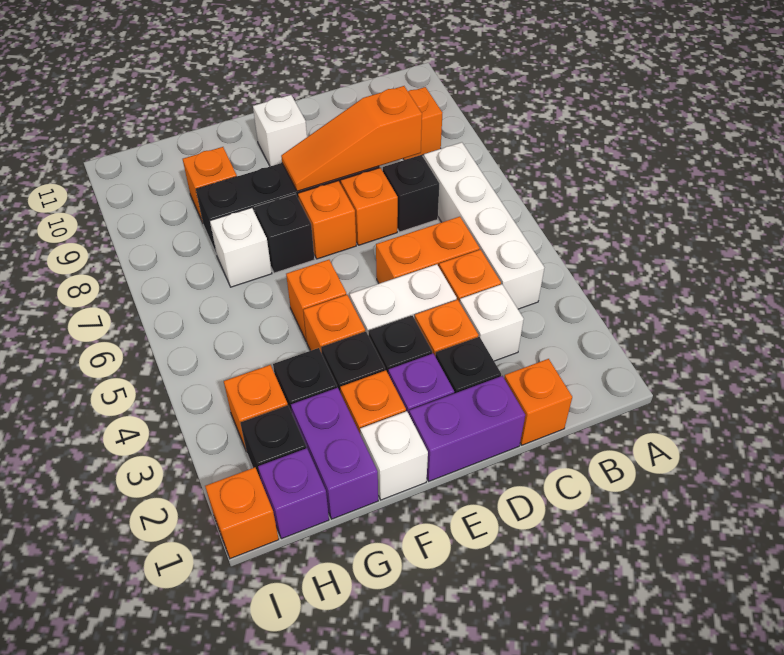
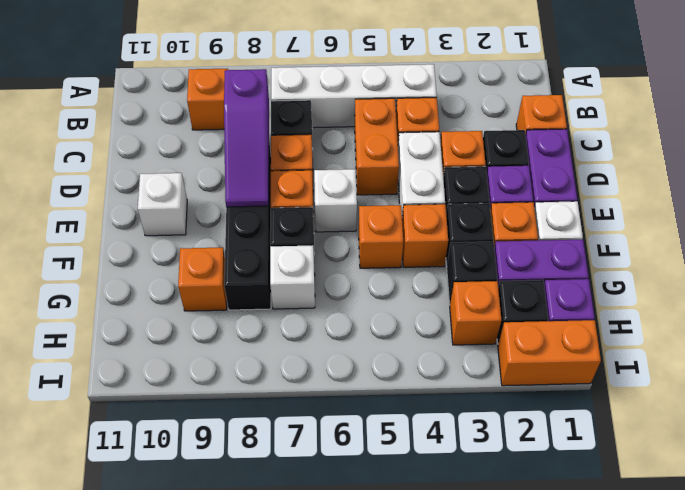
white brick C3 level 1 -> white brick E6 level 1
orange slope C8:E8 level 2 top C -> purple slope C8:E8 level 2 top C
orange brick I1 level 1 -> orange brick I1:I2 level 1

